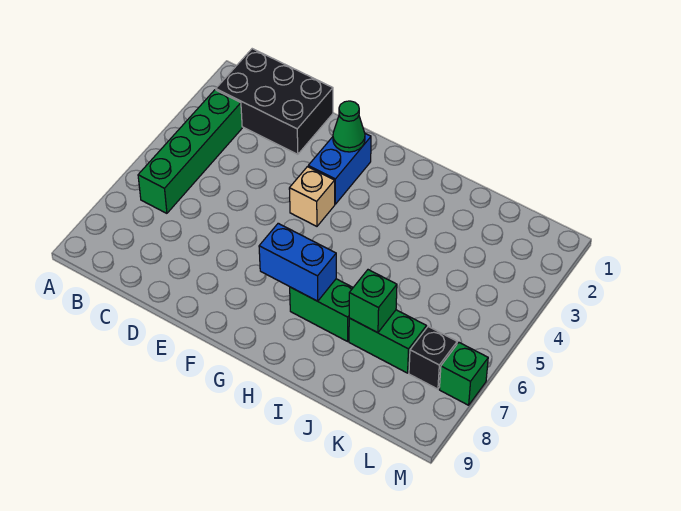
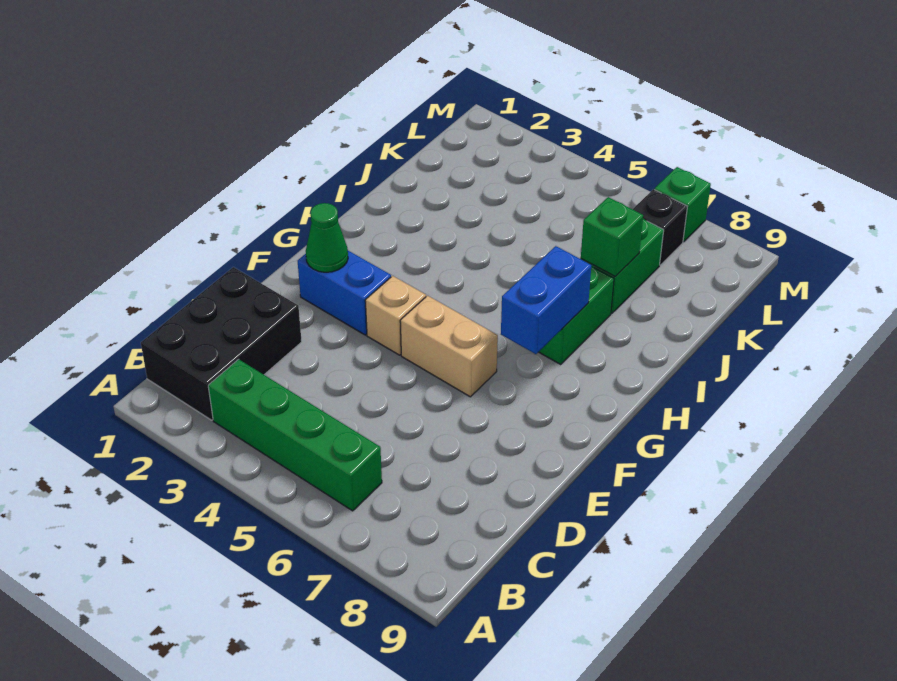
none -> tan brick F5:F6 level 1

